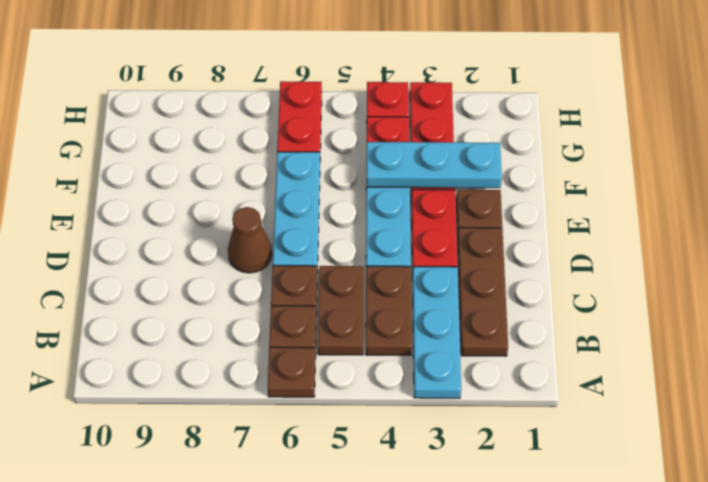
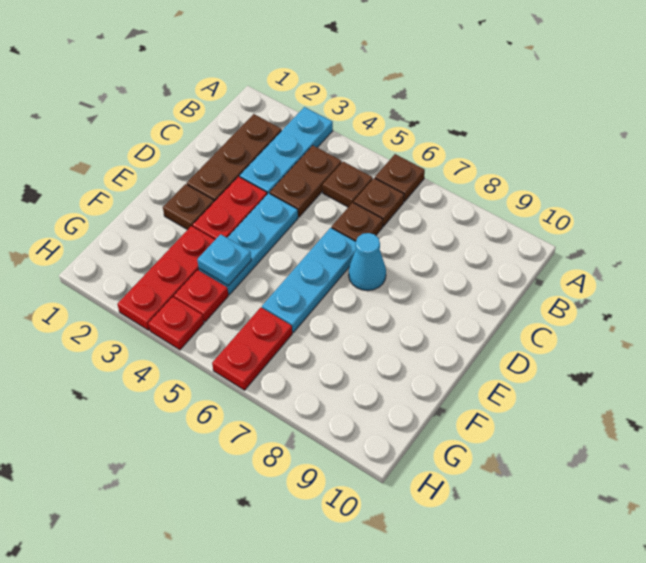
brown plate B5:C5 level 1 -> brown plate B5 level 1
brown cone D7 level 1 -> cyan cone D7 level 1
cyan plate F2:F4 level 2 -> cyan plate F4 level 2

